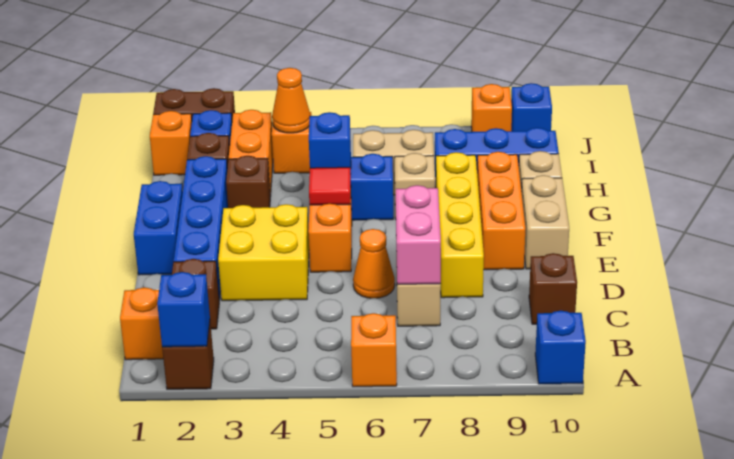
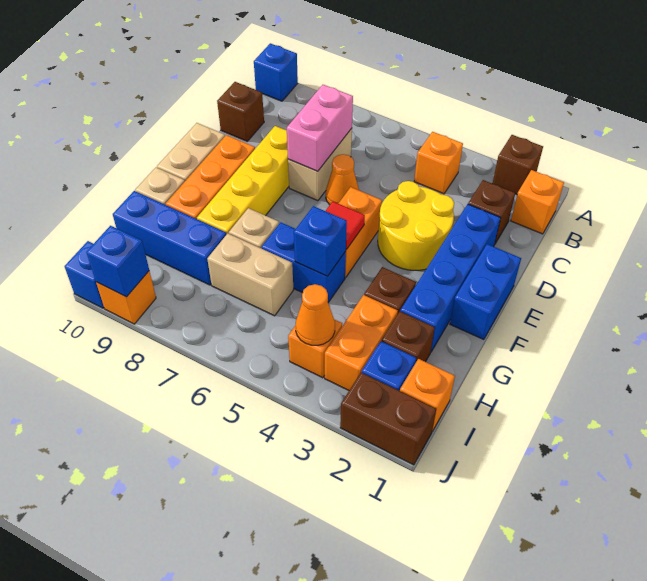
blue brick A2 level 2 -> blue brick J9 level 2
orange brick A6 level 1 -> orange brick B4 level 1
yellow brick D3:E4 level 1 -> yellow round brick D3:E4 level 1

